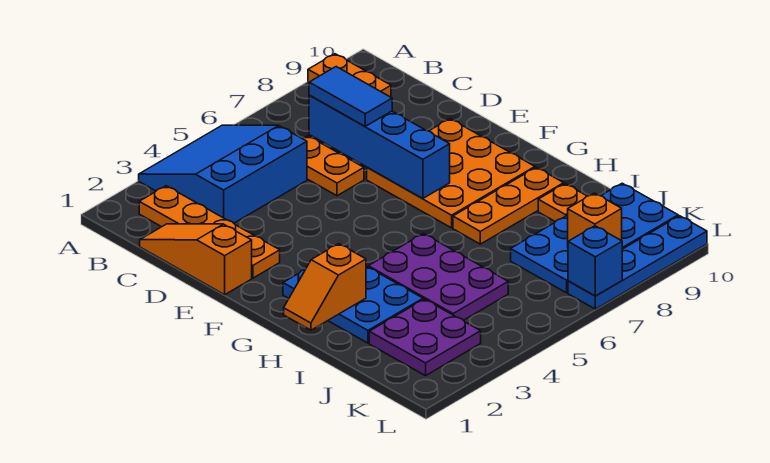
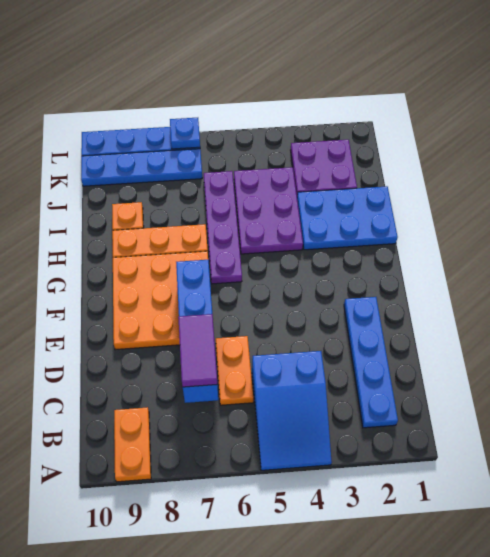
blue slope A3:C5 level 1 top C -> blue slope A4:C5 level 1 top C
orange plate B2:E2 level 1 -> blue plate B2:E2 level 1
orange slope C1:E1 level 1 top E -> none
blue tile C7:D7 level 3 -> purple tile C7:D7 level 3
blue plate G2:I3 level 1 -> blue plate H1:I3 level 1
none -> purple plate G6:J6 level 1
orange slope H1:H2 level 2 top 2 -> none
blue plate J7:K10 level 1 -> blue plate K7:K10 level 1
orange brick K8 level 2 -> none
blue brick L7 level 2 -> blue plate L7 level 2

